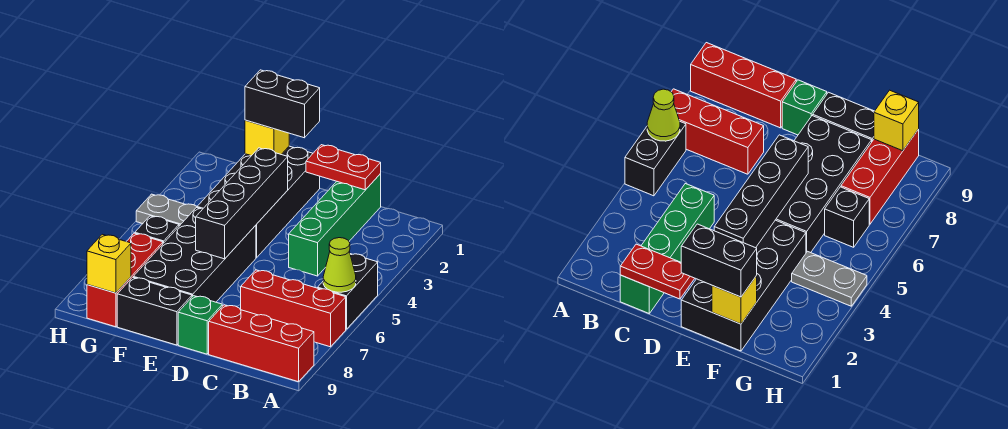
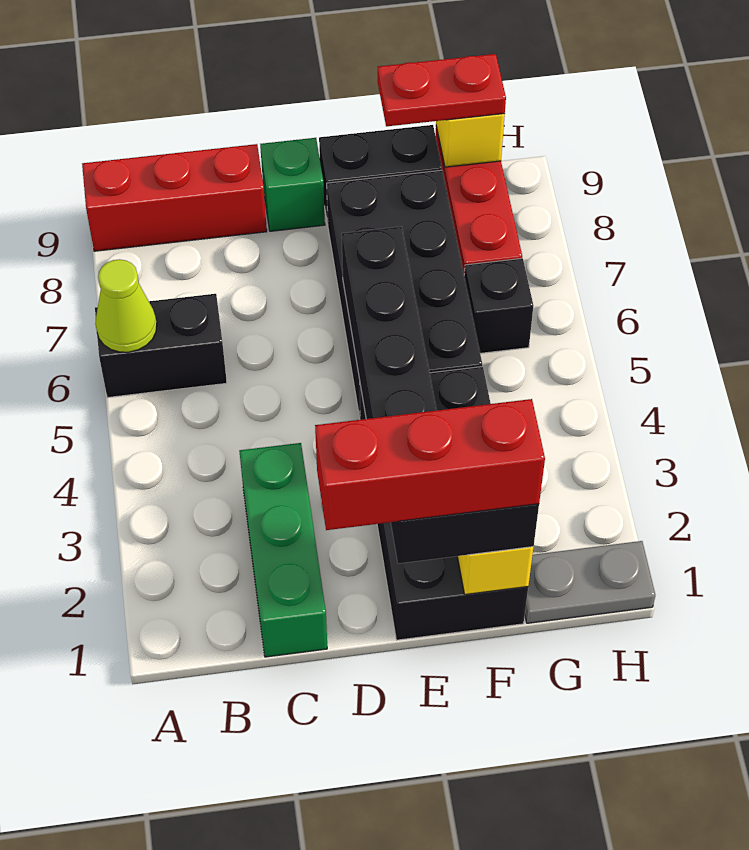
black brick A5:A6 level 1 -> black brick A6:B6 level 1
red brick A7:C7 level 1 -> red brick D1:F1 level 4
green brick C1:C4 level 1 -> green brick C1:C3 level 1
red plate C1:D1 level 2 -> red plate F9:G9 level 3
grey plate G4:H4 level 1 -> grey plate G1:H1 level 1

